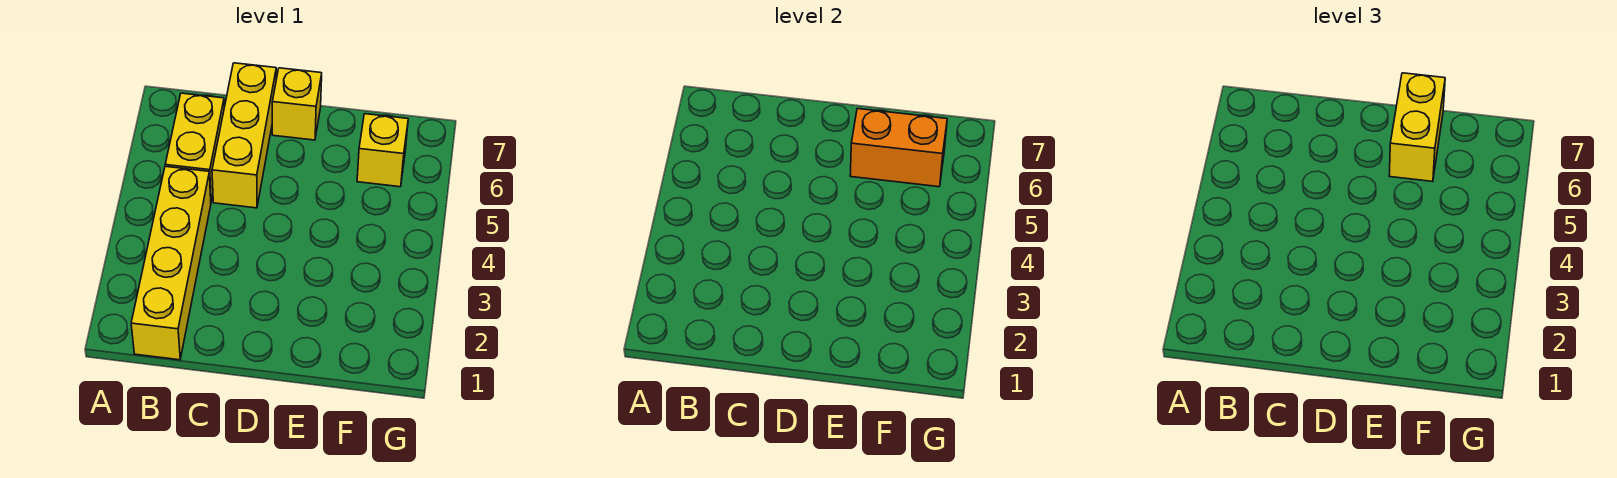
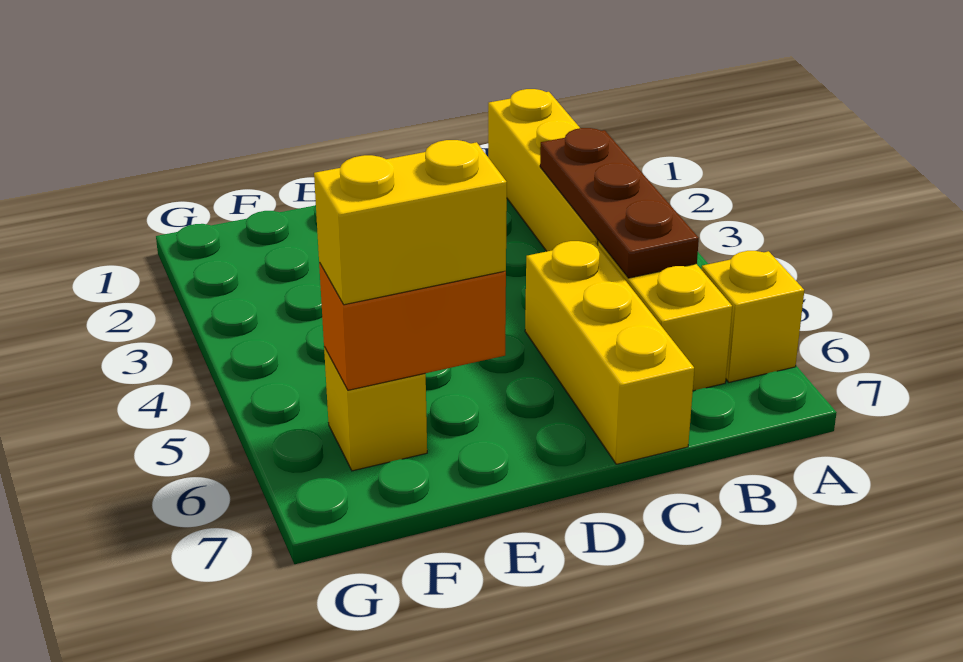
none -> brown plate B3:B5 level 2
yellow brick D7 level 1 -> yellow brick A6 level 1
yellow brick E6:E7 level 3 -> yellow brick E6:F6 level 3

